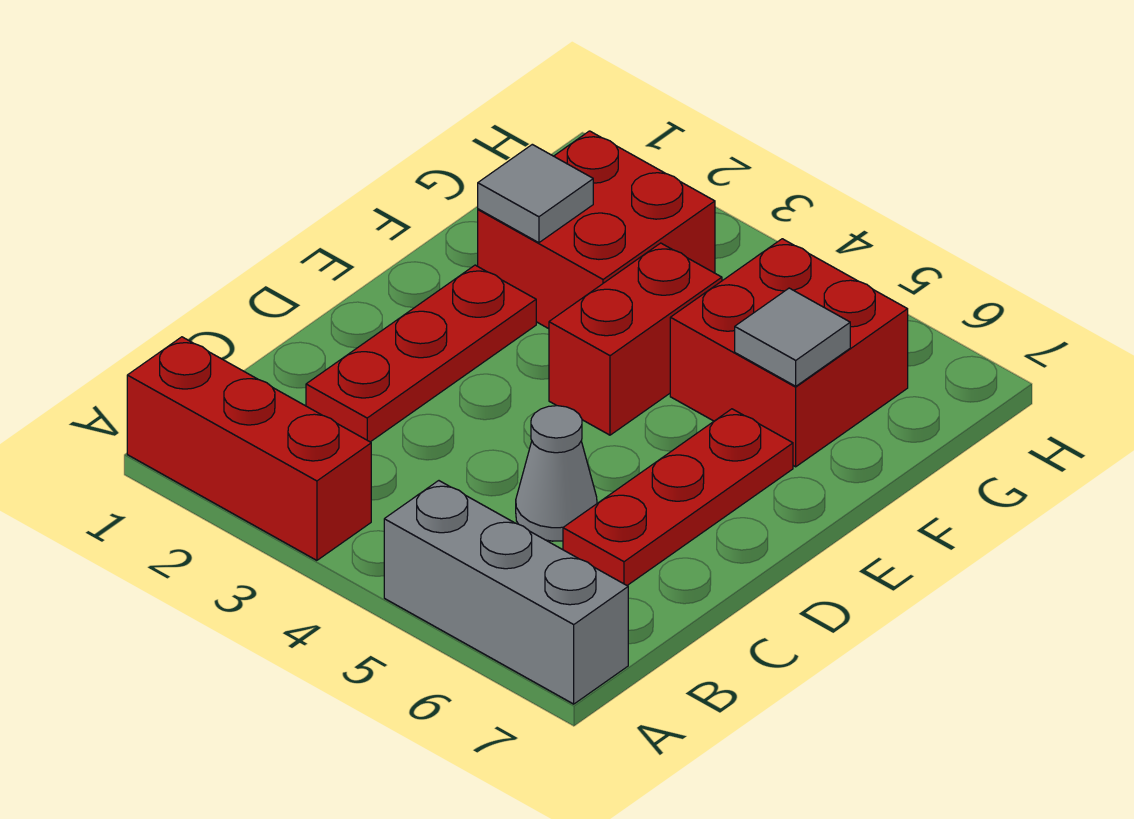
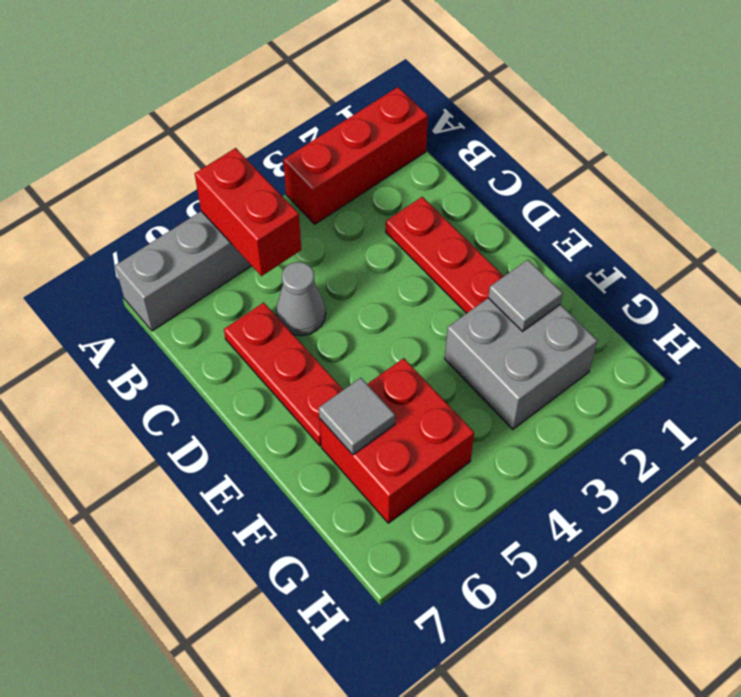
red brick E4:F4 level 1 -> red brick A5:B5 level 2
red brick F2:G3 level 1 -> grey brick F2:G3 level 1

